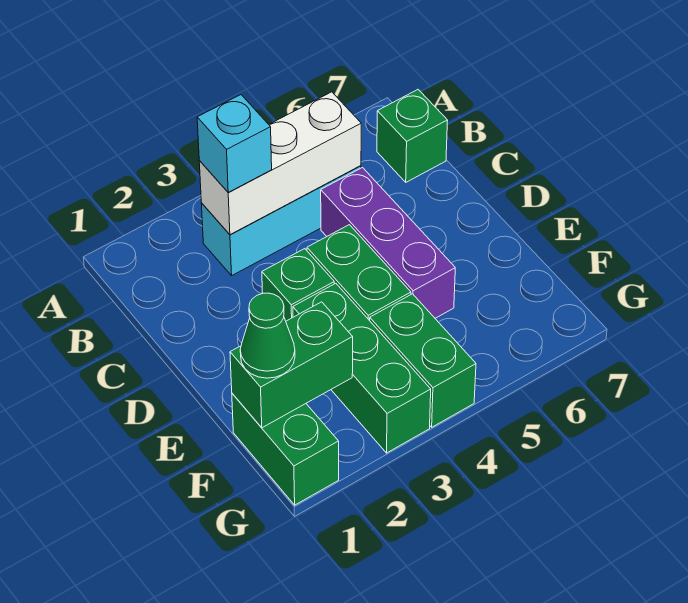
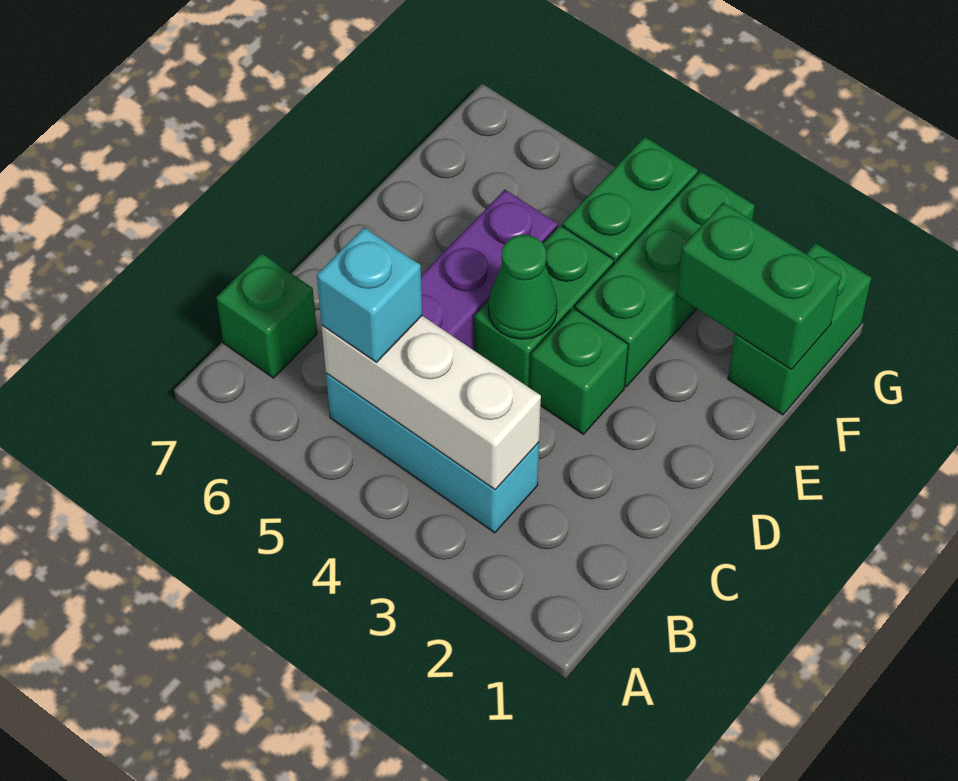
cyan brick B3 level 3 -> cyan brick B5 level 3
green cone F1 level 3 -> green cone D4 level 2

